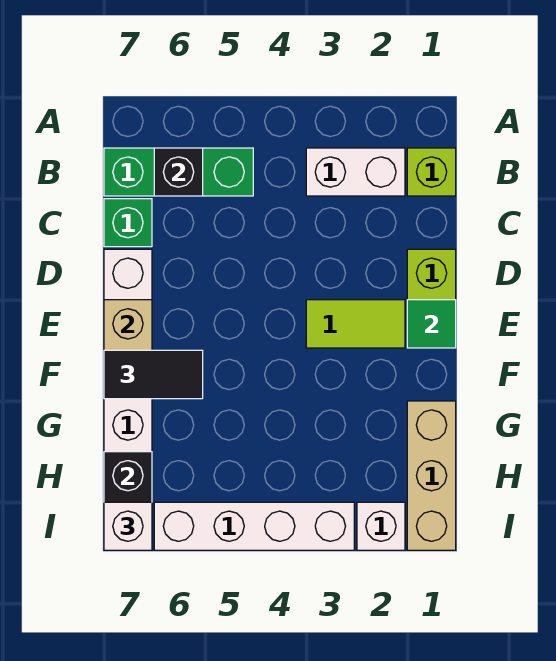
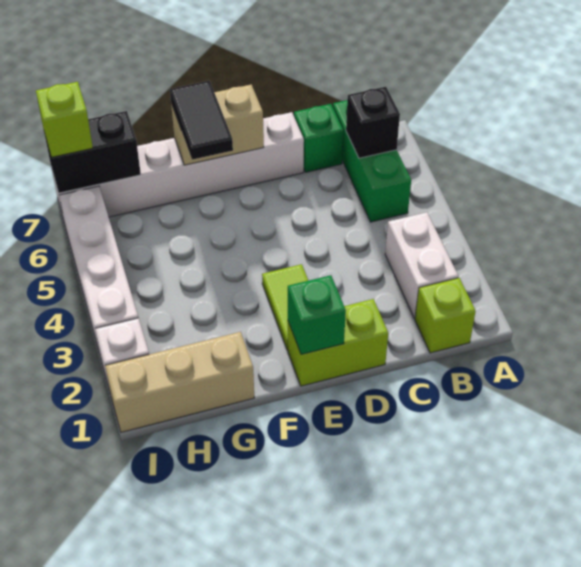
green tile E1 level 2 -> green brick E1 level 2
white brick I7 level 3 -> lime brick I7 level 3

